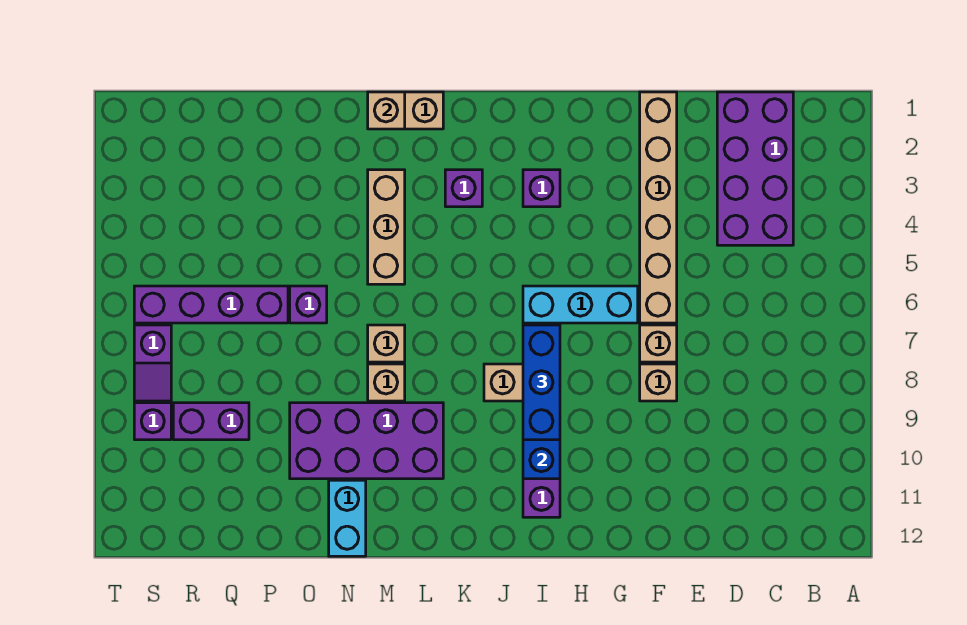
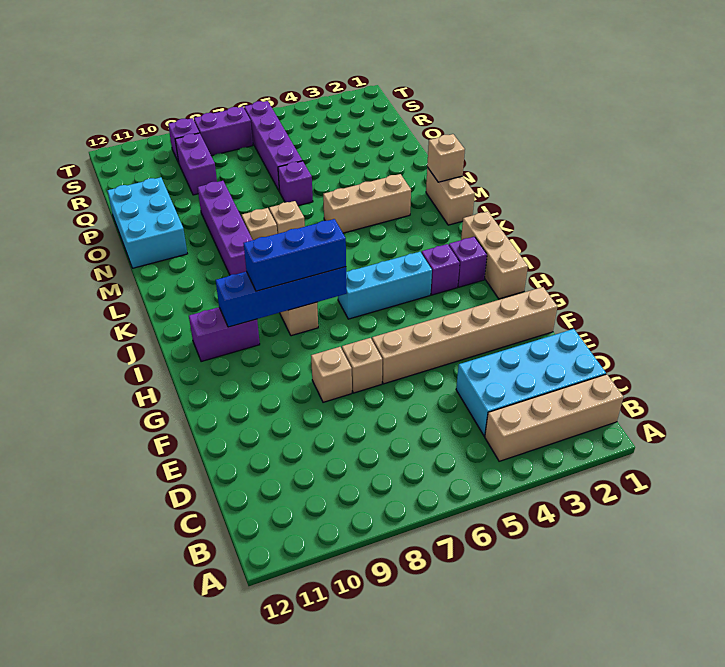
none -> tan brick B1:B4 level 1
purple brick C1:D4 level 1 -> cyan brick C1:D4 level 1
cyan brick G6:I6 level 1 -> cyan brick I4:I6 level 1
none -> tan brick H1:J1 level 1
purple brick K3 level 1 -> purple brick I2 level 1
purple brick L9:O10 level 1 -> purple brick L9:O9 level 1
cyan brick N11:N12 level 1 -> cyan brick N11:P12 level 1
purple slope S7:S8 level 1 top 7 -> purple brick S7:S8 level 1

